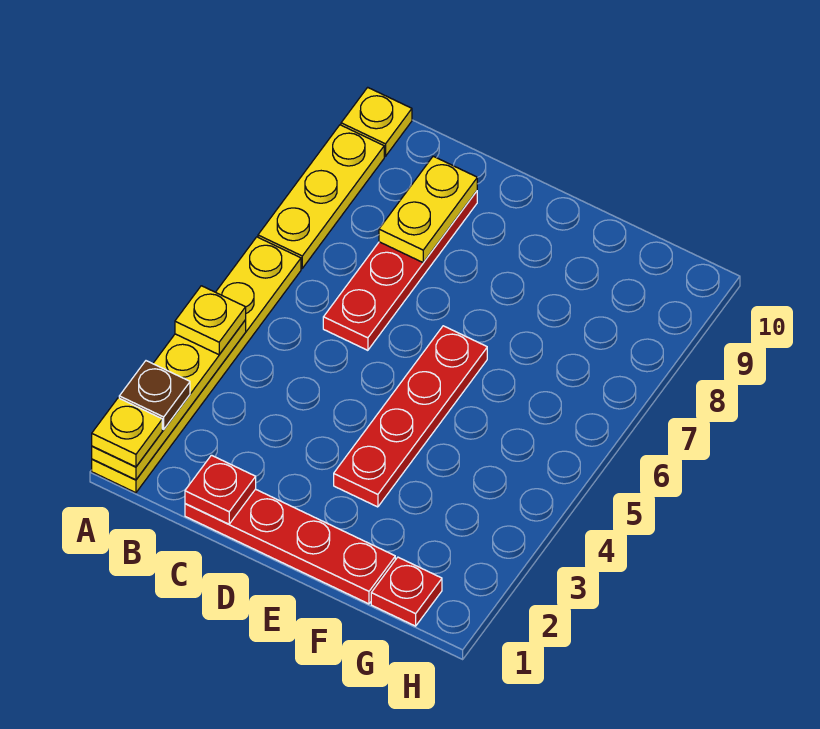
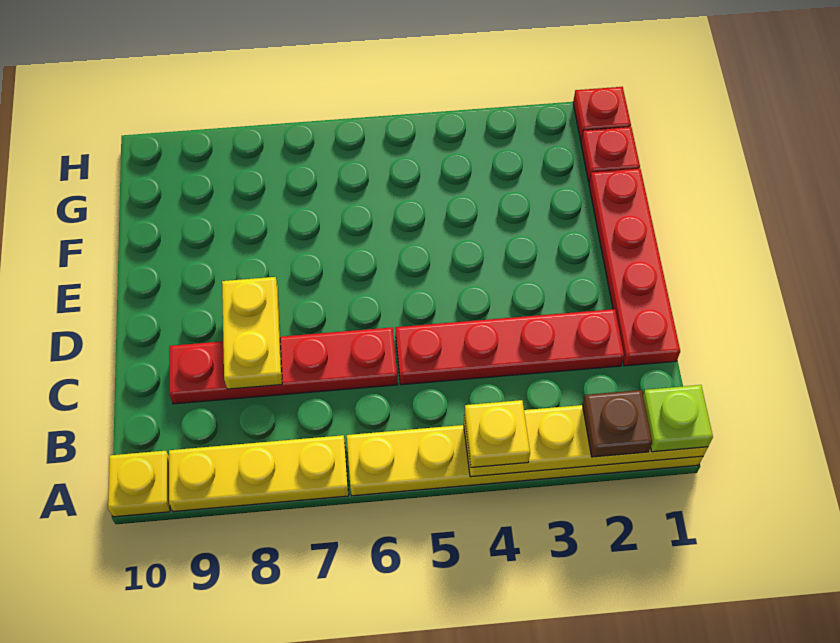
yellow plate A1 level 3 -> lime plate A1 level 3
red plate C1 level 2 -> red plate H1 level 1
yellow plate C8:C9 level 2 -> yellow plate C8:D8 level 2
red plate E3:E6 level 1 -> red plate C2:C5 level 1

